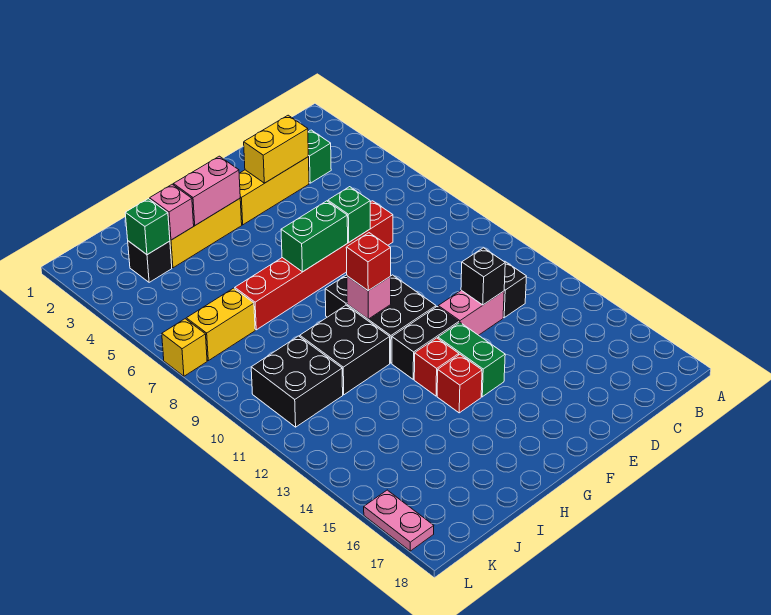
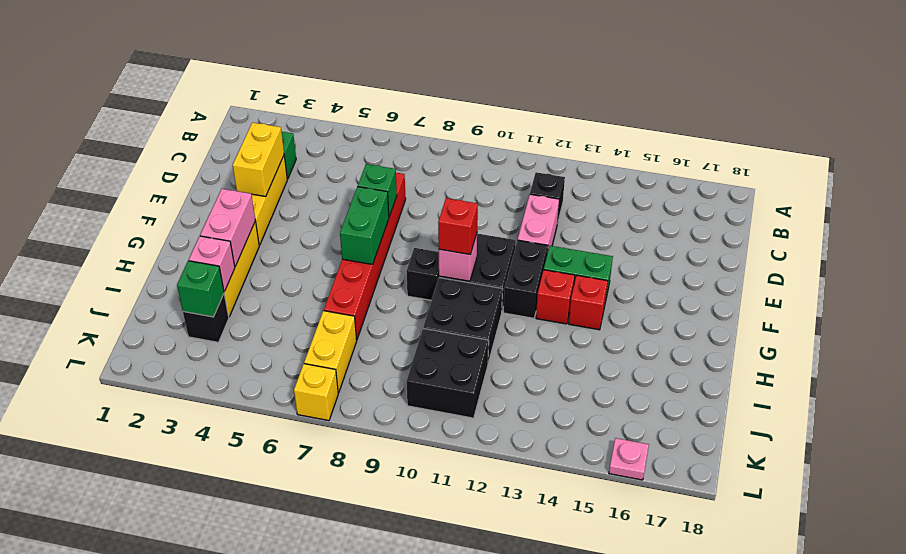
black brick D12 level 2 -> none
pink plate L16:L17 level 1 -> pink plate L16 level 1

